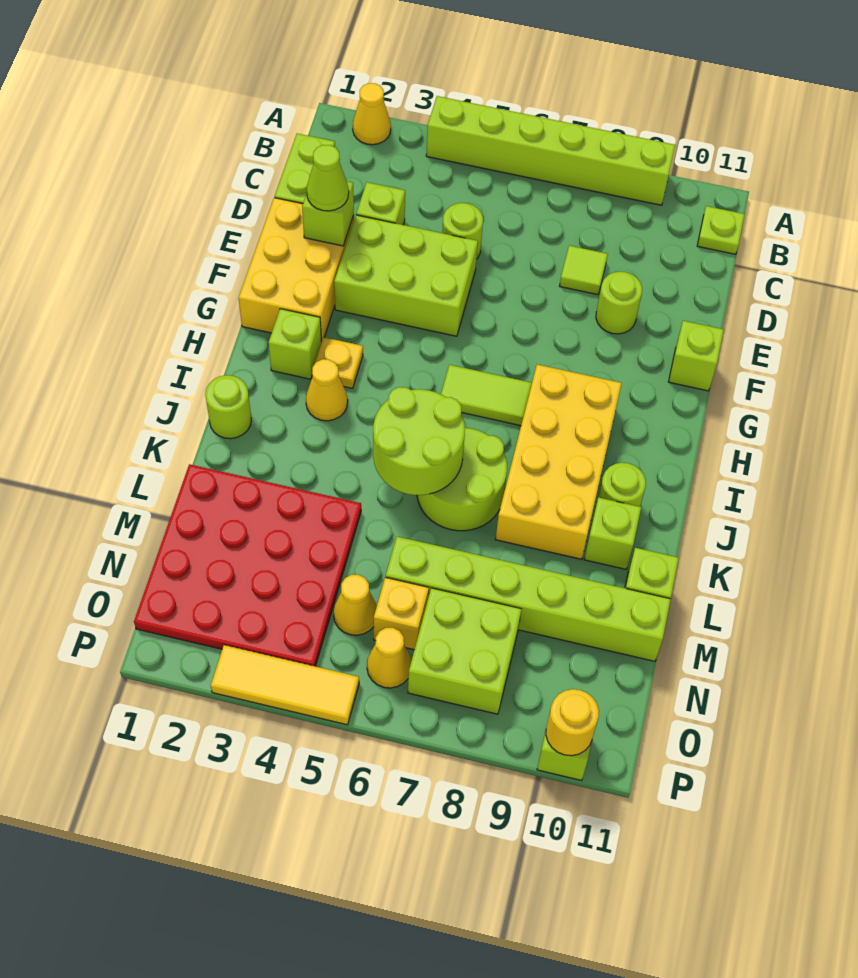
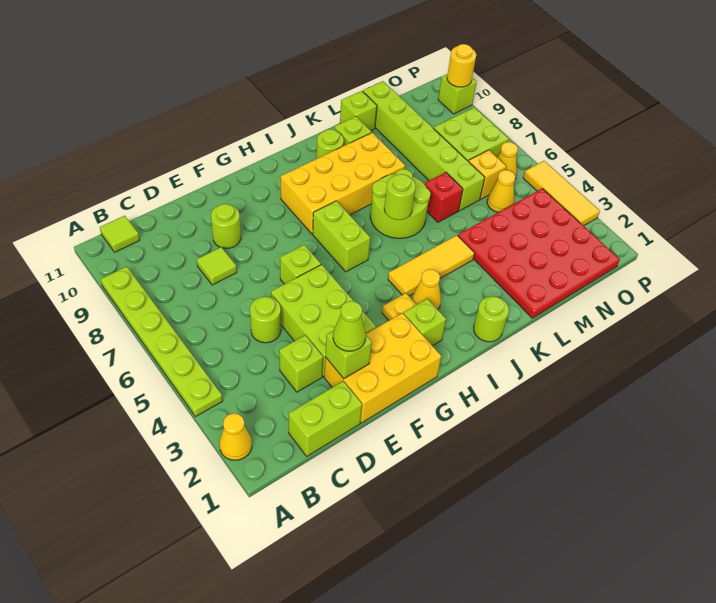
lime brick A4:A9 level 1 -> lime plate A4:A9 level 1
lime plate B11 level 1 -> lime tile B11 level 1
lime brick F11 level 1 -> lime brick F6 level 1
lime tile H6:H7 level 1 -> lime brick H6:H7 level 1
none -> yellow tile I4:K4 level 1
lime round brick J5:K6 level 2 -> lime round brick J6 level 2
none -> red brick L6 level 1

